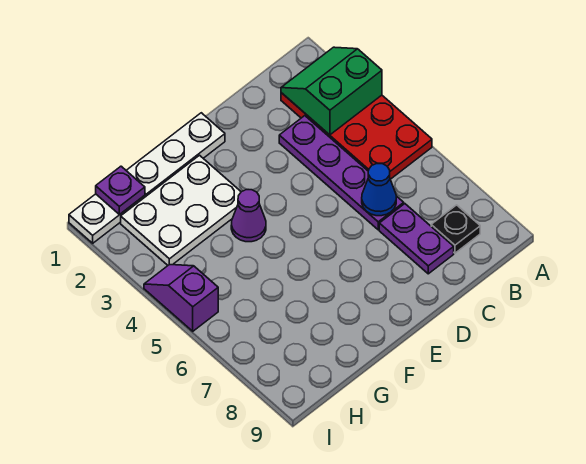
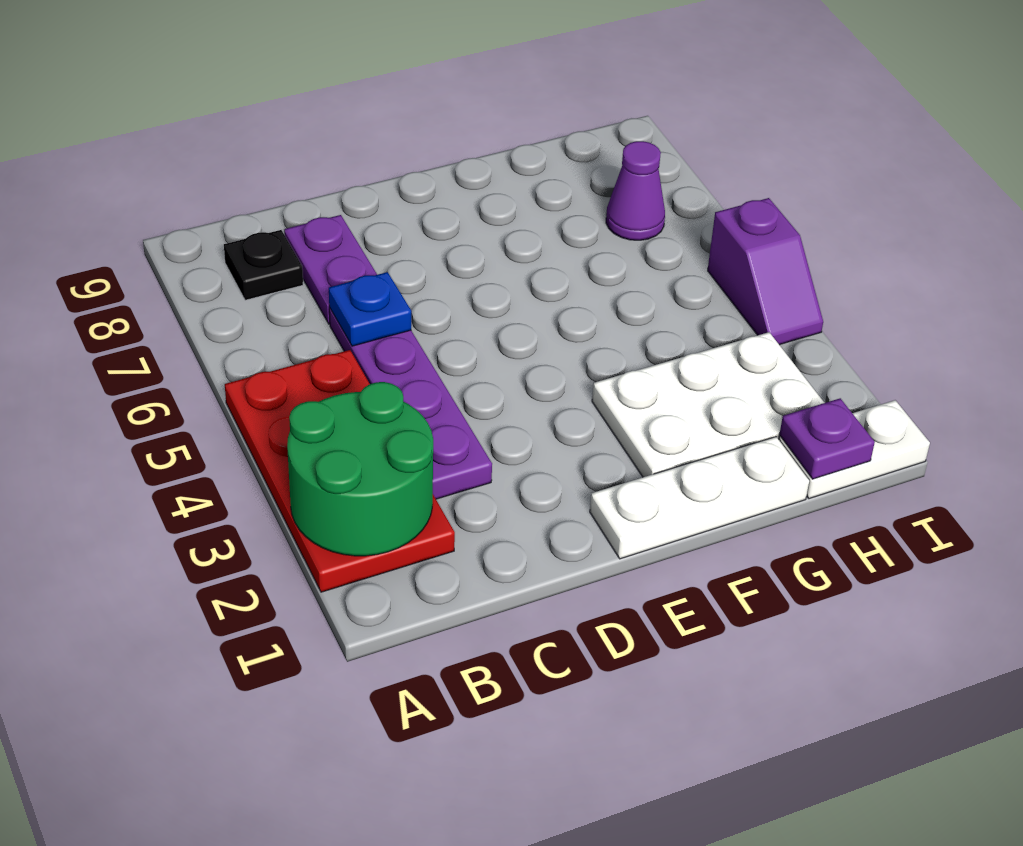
green slope A2:B3 level 2 top 3 -> green round brick A2:B3 level 2
blue cone C6 level 2 -> blue plate C6 level 2
purple cone F4 level 1 -> purple cone H7 level 1

